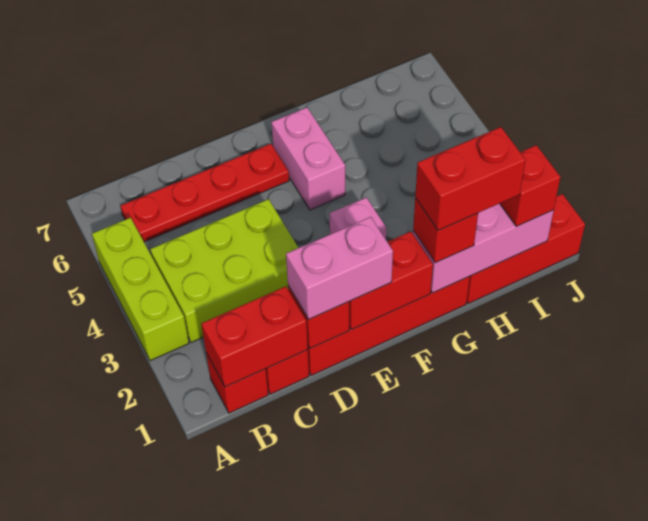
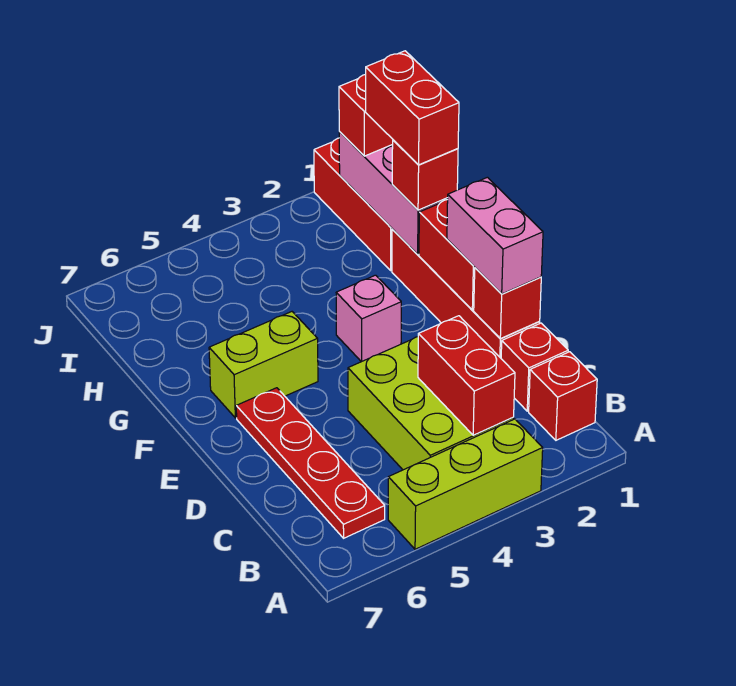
red brick B1:C1 level 2 -> red brick B3:C3 level 2
pink brick F5:F6 level 1 -> lime brick F5:F6 level 1

